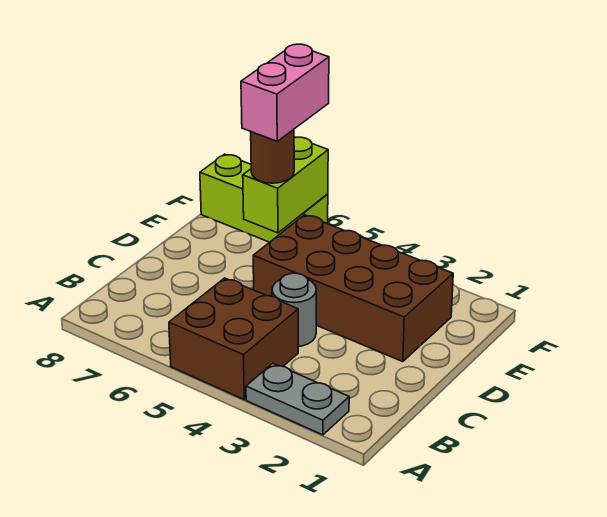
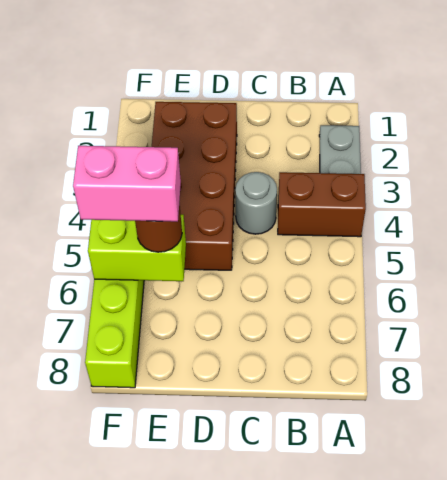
brown brick A4:B5 level 1 -> brown brick A4:B4 level 1

